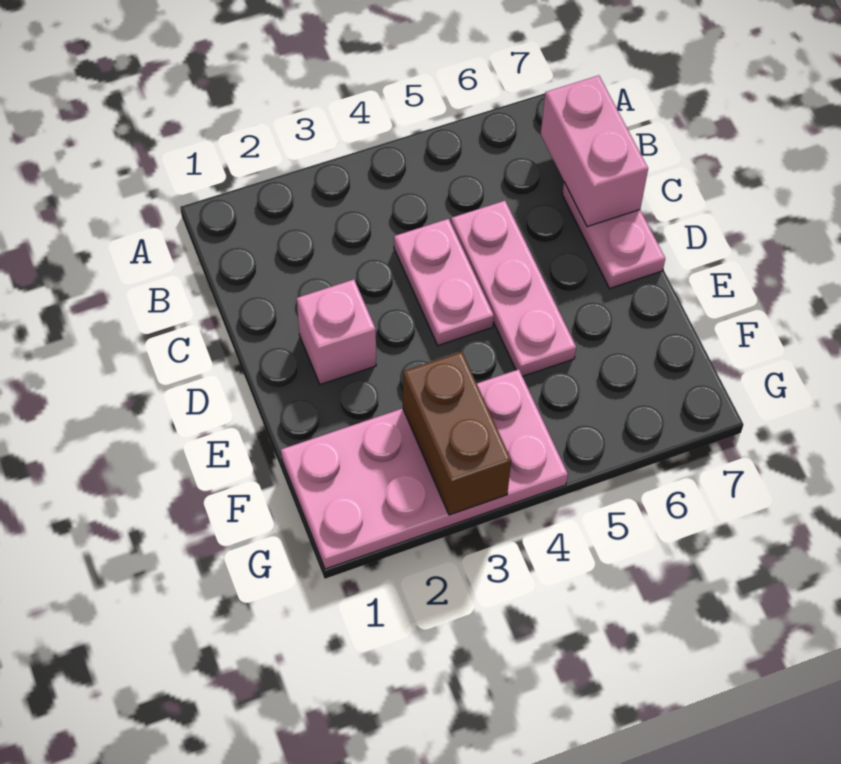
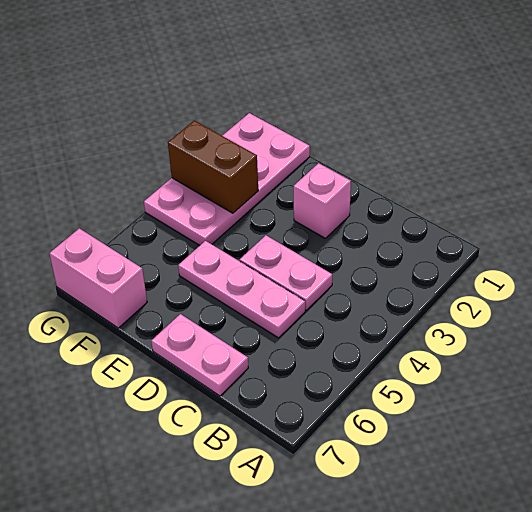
pink brick B7:C7 level 2 -> pink brick F7:G7 level 1

